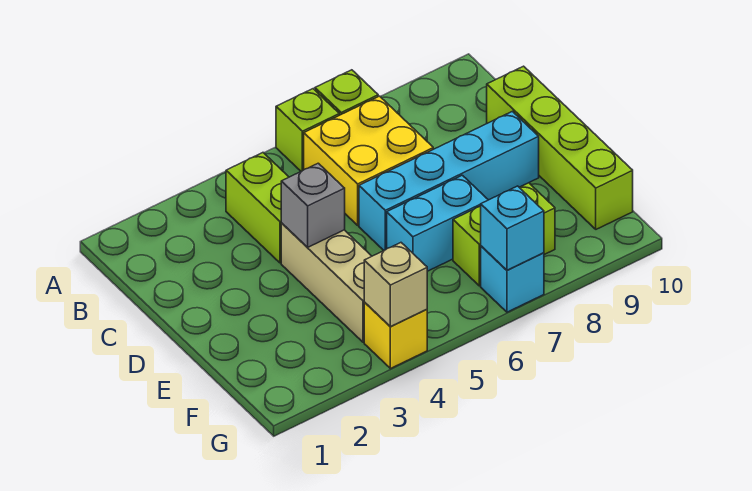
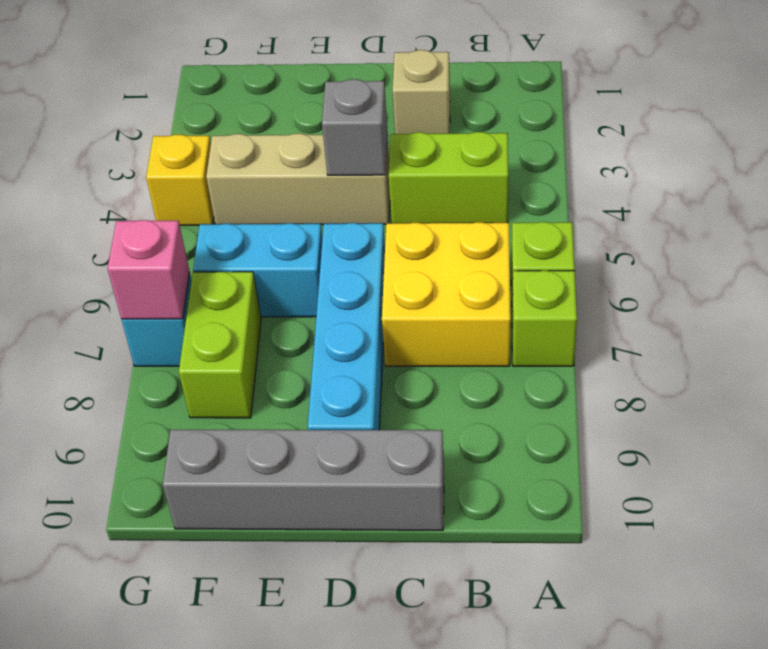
lime brick C10:F10 level 1 -> grey brick C10:F10 level 1
cyan brick E6:E7 level 1 -> cyan brick E6:F6 level 1
tan brick G4 level 2 -> tan brick C2 level 1
cyan brick G7 level 2 -> pink brick G7 level 2

